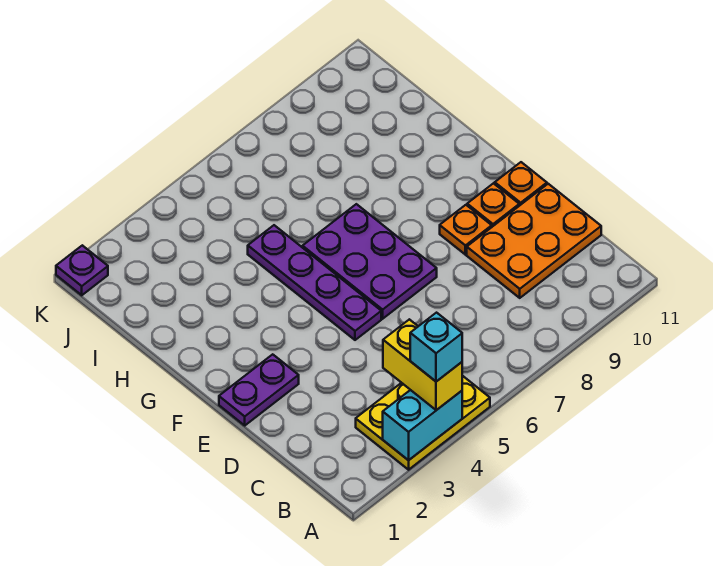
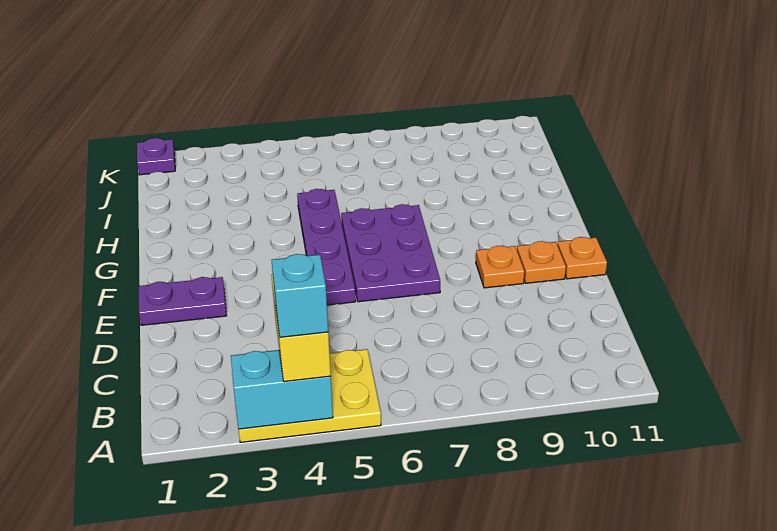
orange plate C9:D11 level 1 -> none

